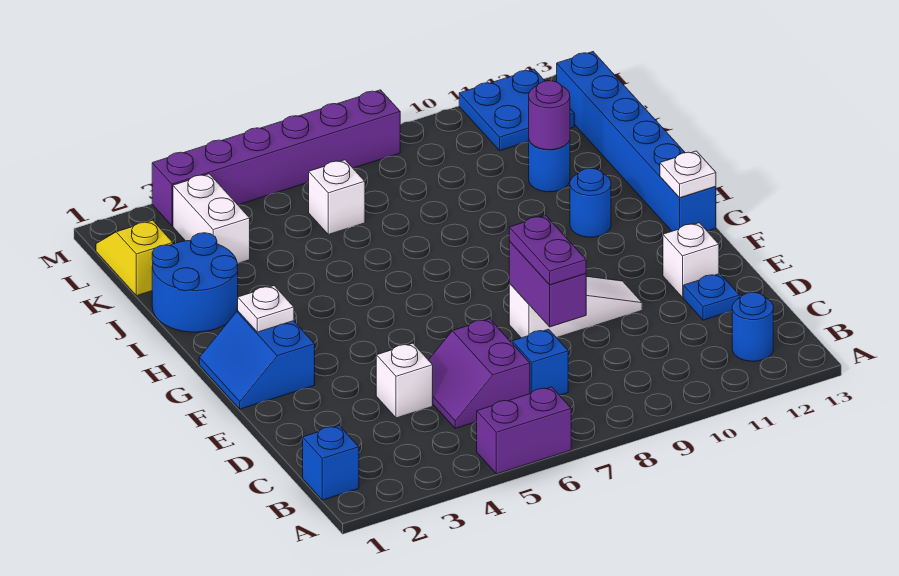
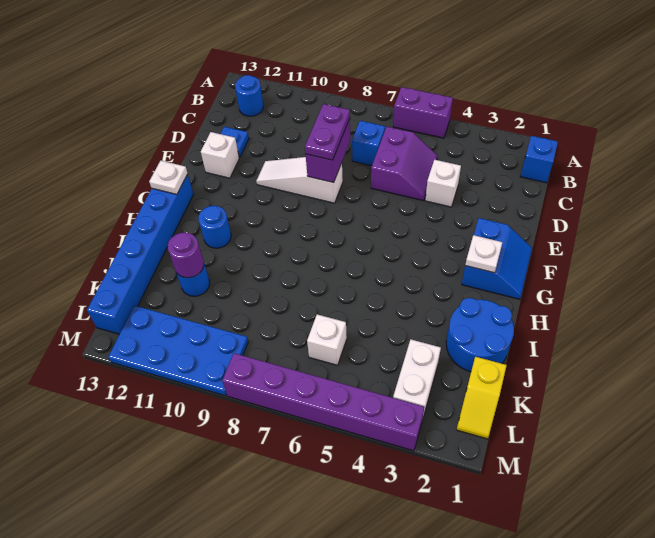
blue plate L11:M12 level 1 -> blue plate L9:M12 level 1

